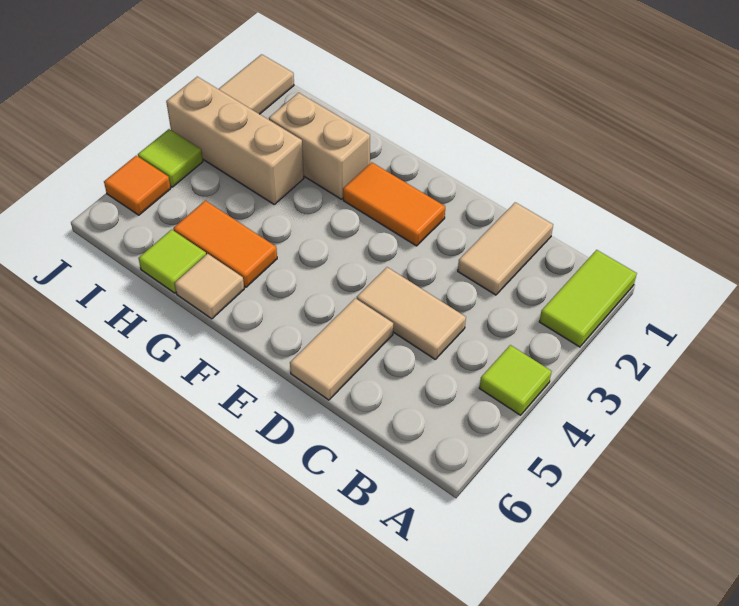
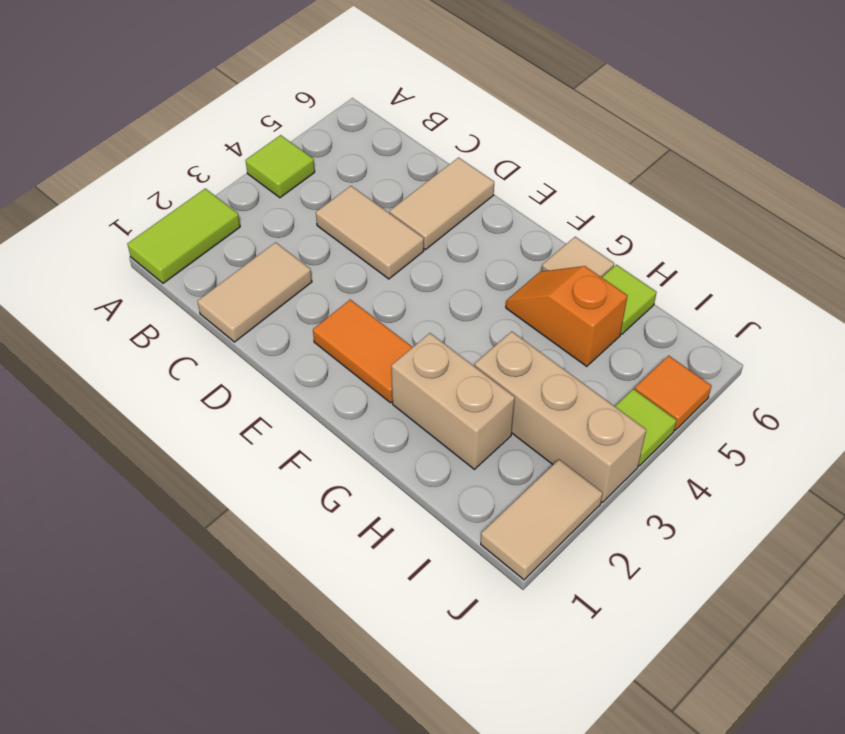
orange tile G5:H5 level 1 -> orange slope G5:H5 level 1 top H

